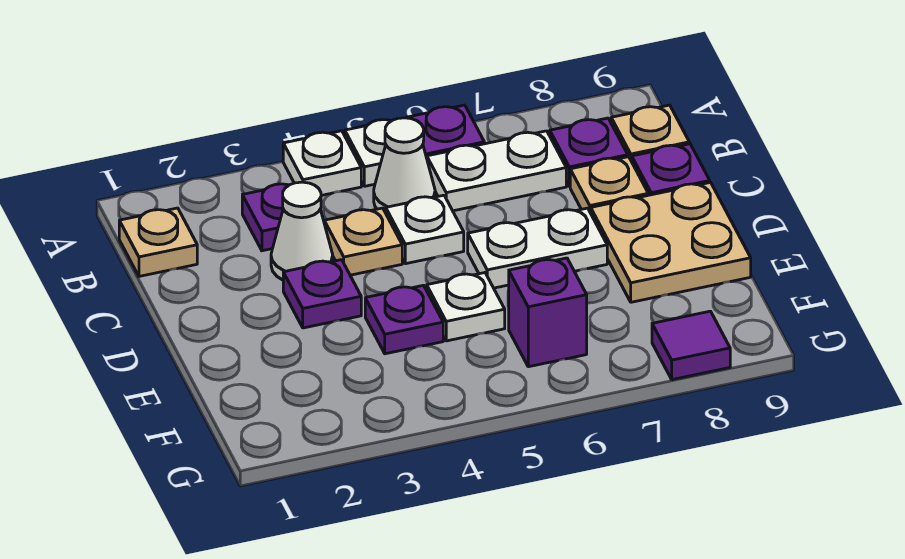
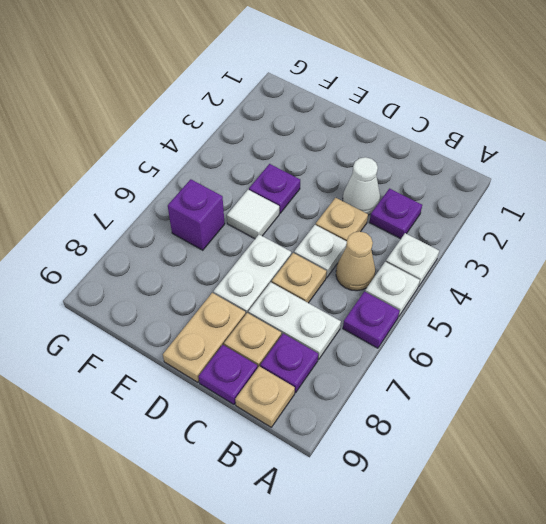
tan plate B1 level 1 -> tan plate C6 level 1
white cone B5 level 1 -> tan cone B5 level 1
white plate B6:B7 level 1 -> white plate B7:C7 level 1
purple plate D3 level 1 -> none
tan plate D8:E9 level 1 -> tan plate D8:D9 level 1
white plate E5 level 1 -> white tile E5 level 1
purple tile G8 level 1 -> none

